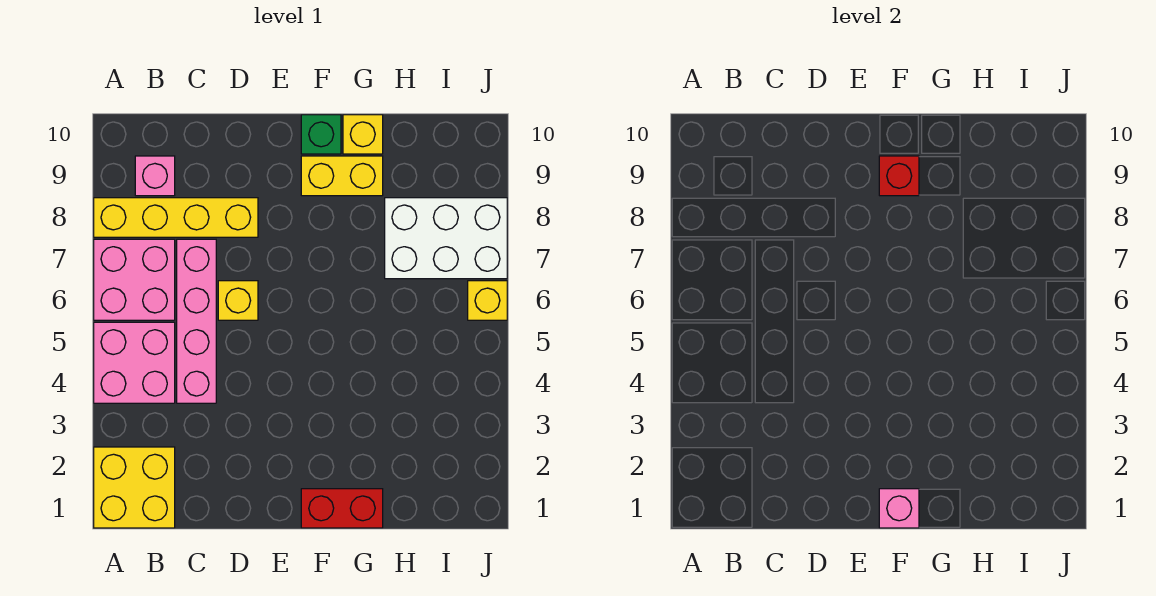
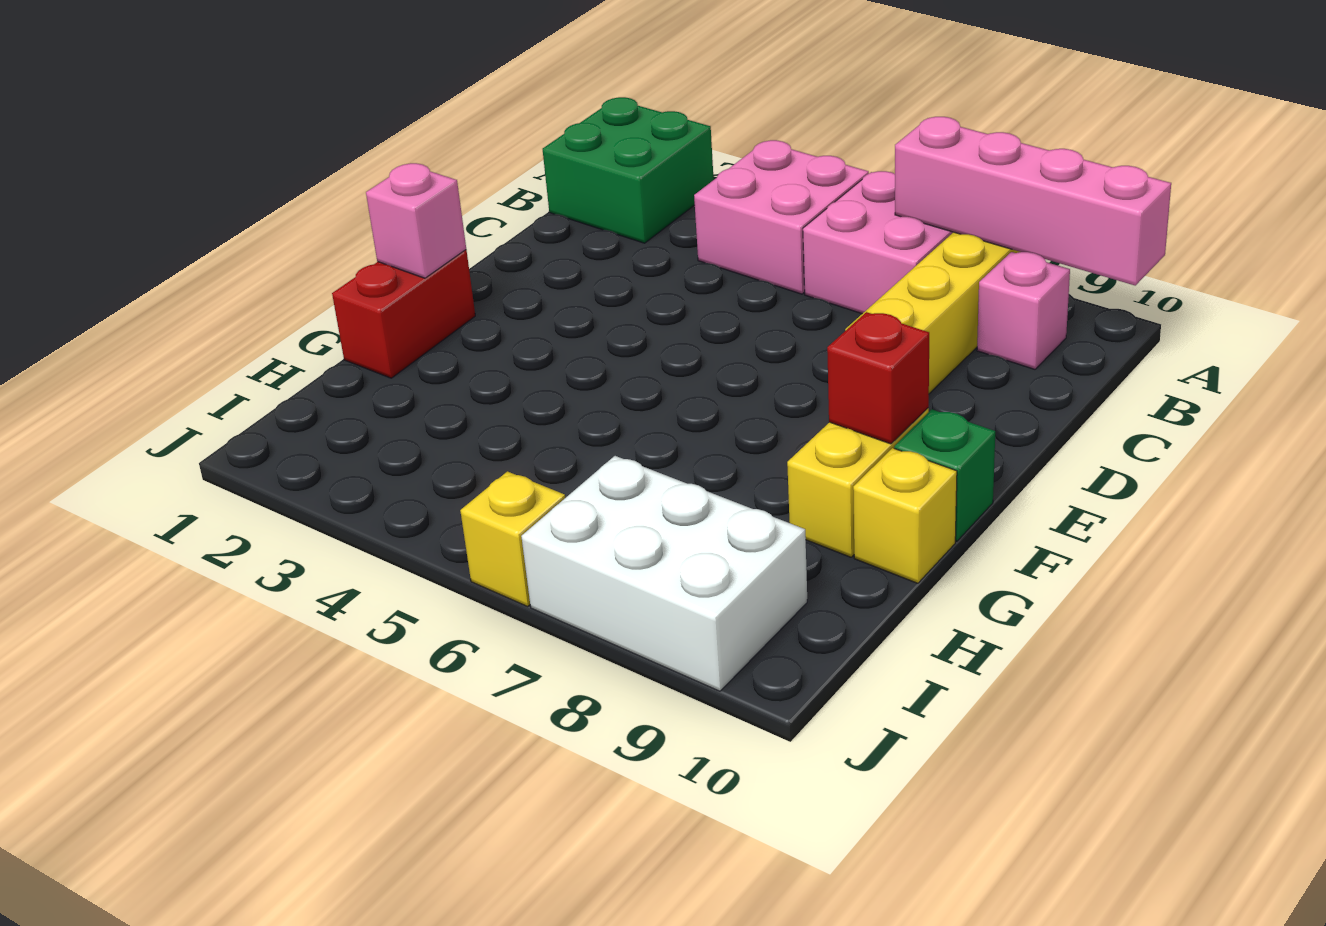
yellow brick A1:B2 level 1 -> green brick A1:B2 level 1
pink brick C4:C7 level 1 -> pink brick A7:A10 level 2
yellow brick D6 level 1 -> none
white brick H7:J8 level 1 -> white brick I7:J9 level 1

